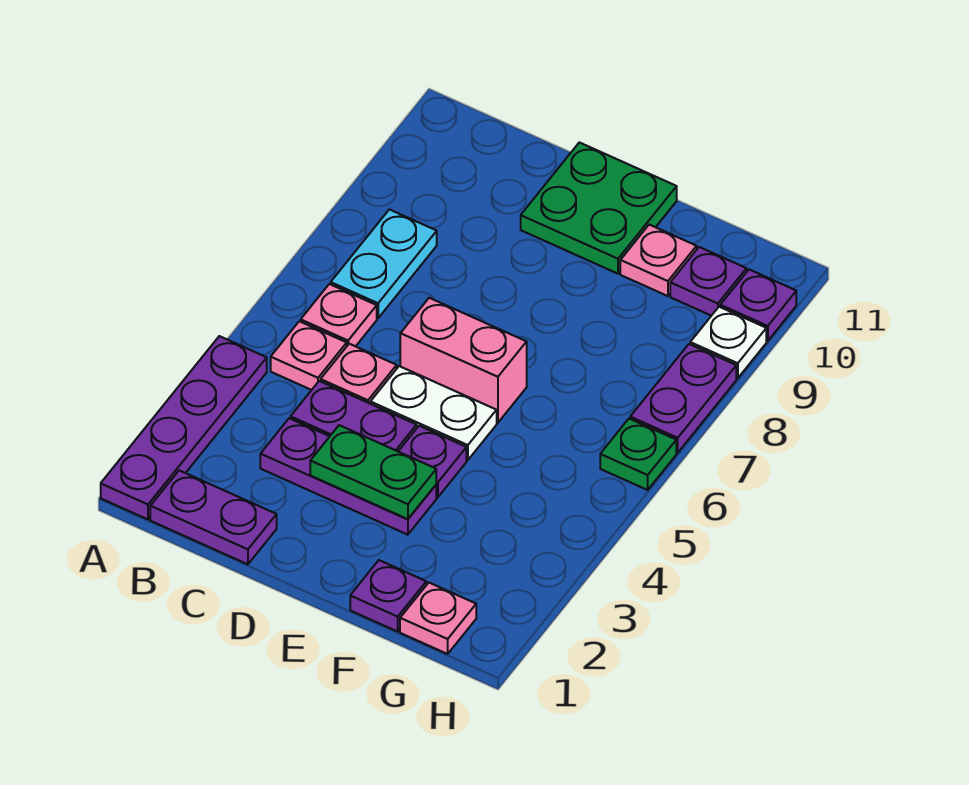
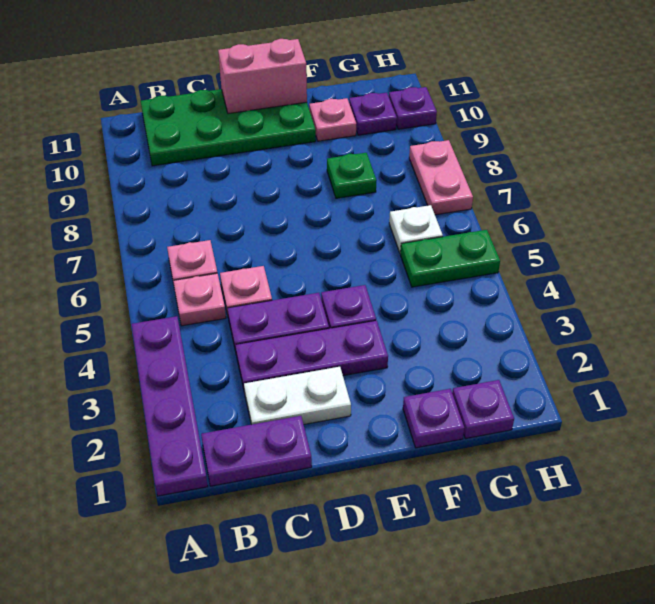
cyan plate B7:B8 level 1 -> none
green plate D3:E3 level 2 -> green plate G5:H5 level 1
white plate D5:E5 level 1 -> white plate C2:D2 level 1
pink brick D6:E6 level 1 -> pink brick D11:E11 level 2
green plate D10:E11 level 1 -> green plate B10:E11 level 1
pink plate G1 level 1 -> purple plate G1 level 1
green plate H6 level 1 -> green plate F8 level 1
purple plate H7:H8 level 1 -> pink plate H7:H8 level 1
white plate H9 level 1 -> white plate G6 level 1

